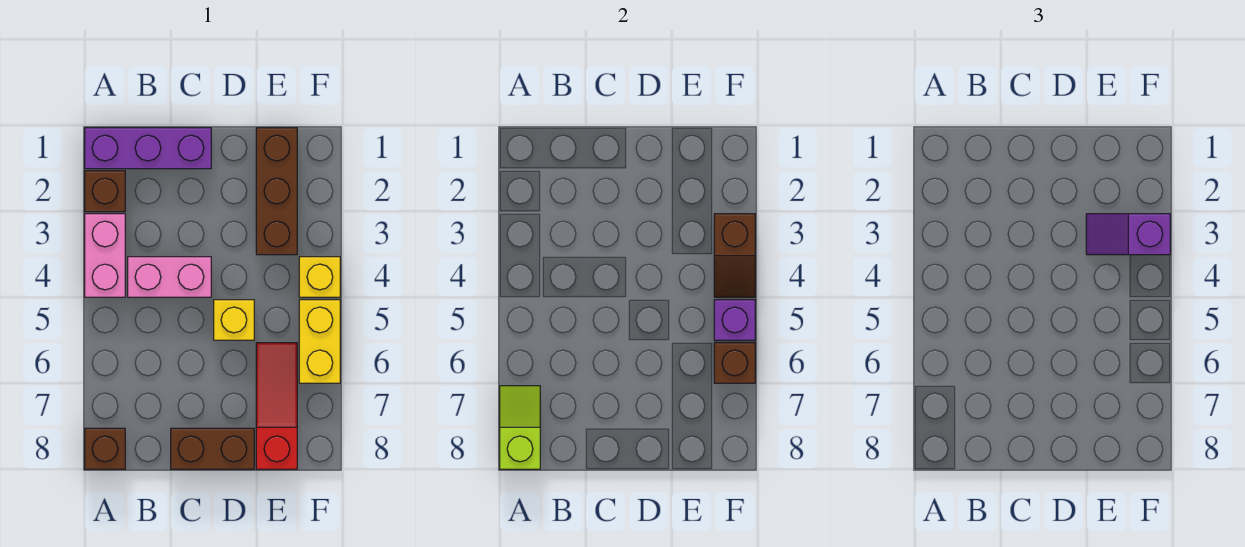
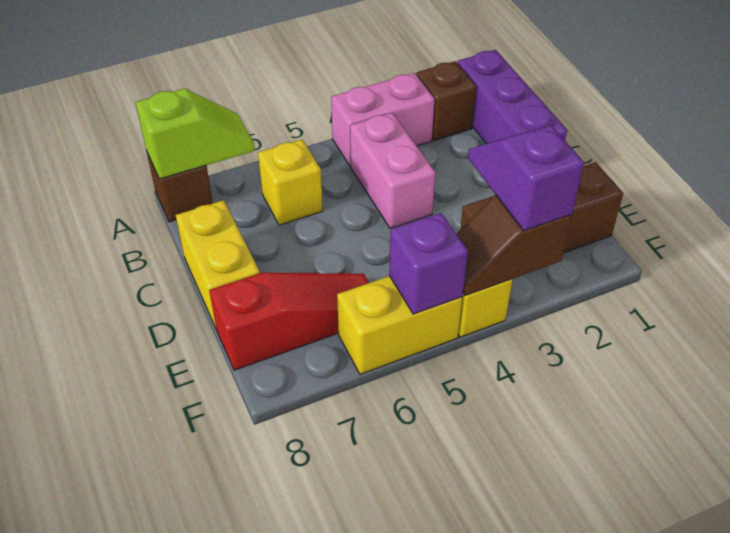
brown brick C8:D8 level 1 -> yellow brick C8:D8 level 1
yellow brick D5 level 1 -> yellow brick B6 level 1
brown brick F6 level 2 -> none

